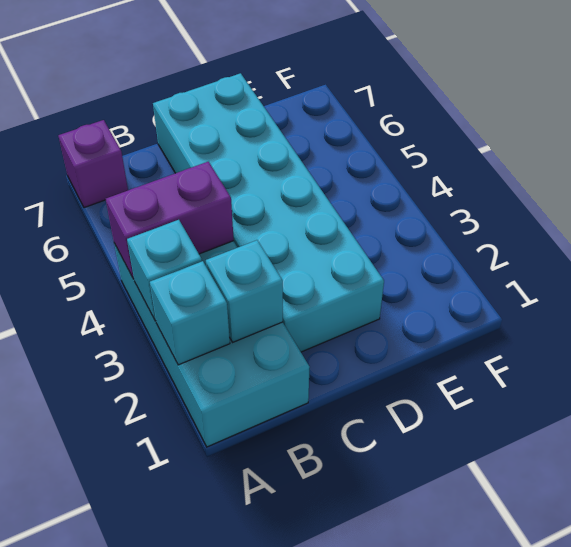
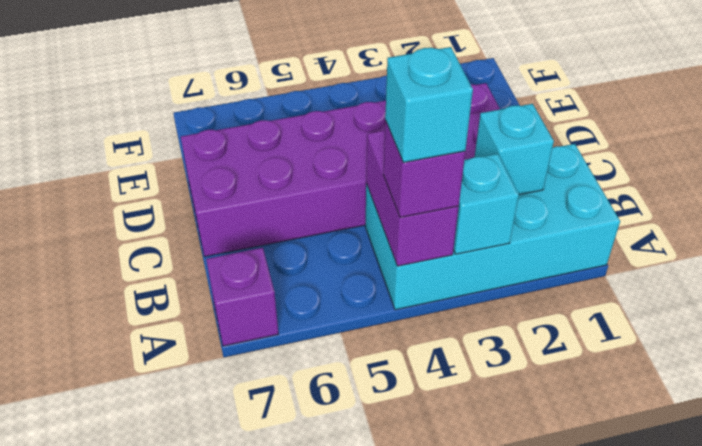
cyan brick A2 level 2 -> cyan brick A4 level 4
none -> purple brick A4 level 3
cyan brick C2:D7 level 1 -> purple brick C2:D7 level 1

